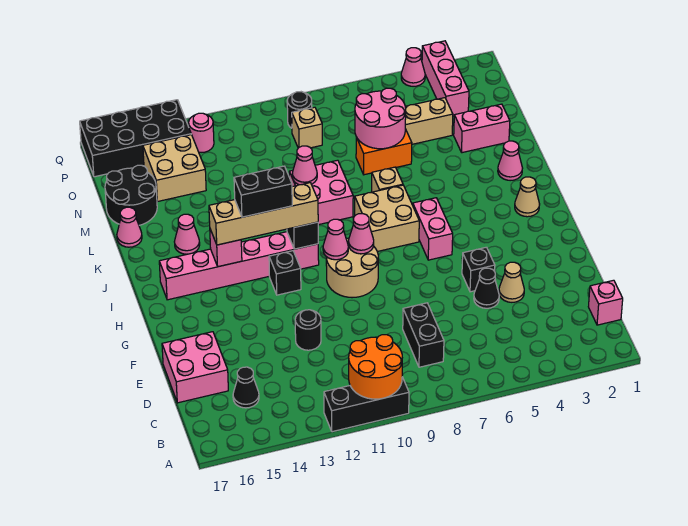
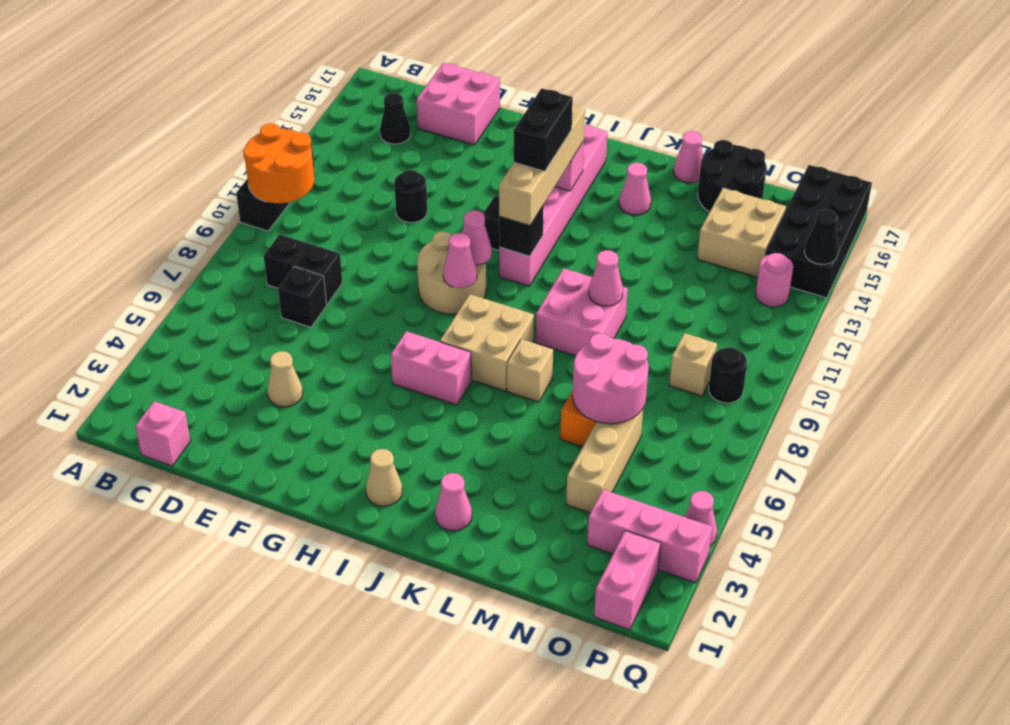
black cone E5 level 1 -> black cone Q14 level 2
black brick F5 level 1 -> black brick D7 level 1
pink brick M2:M3 level 1 -> pink brick P1:P2 level 1

